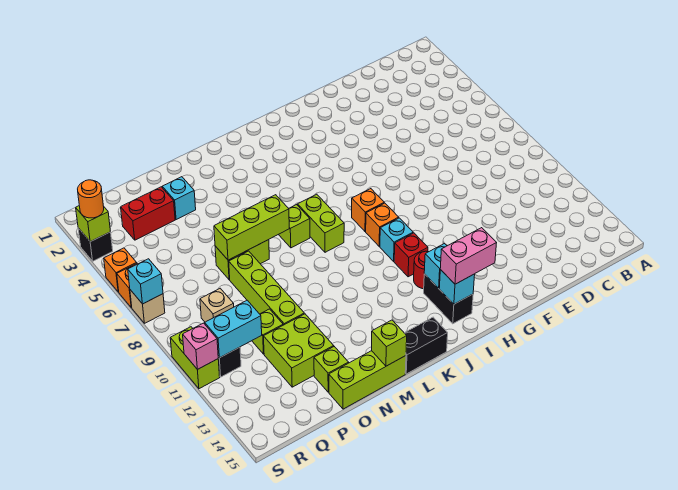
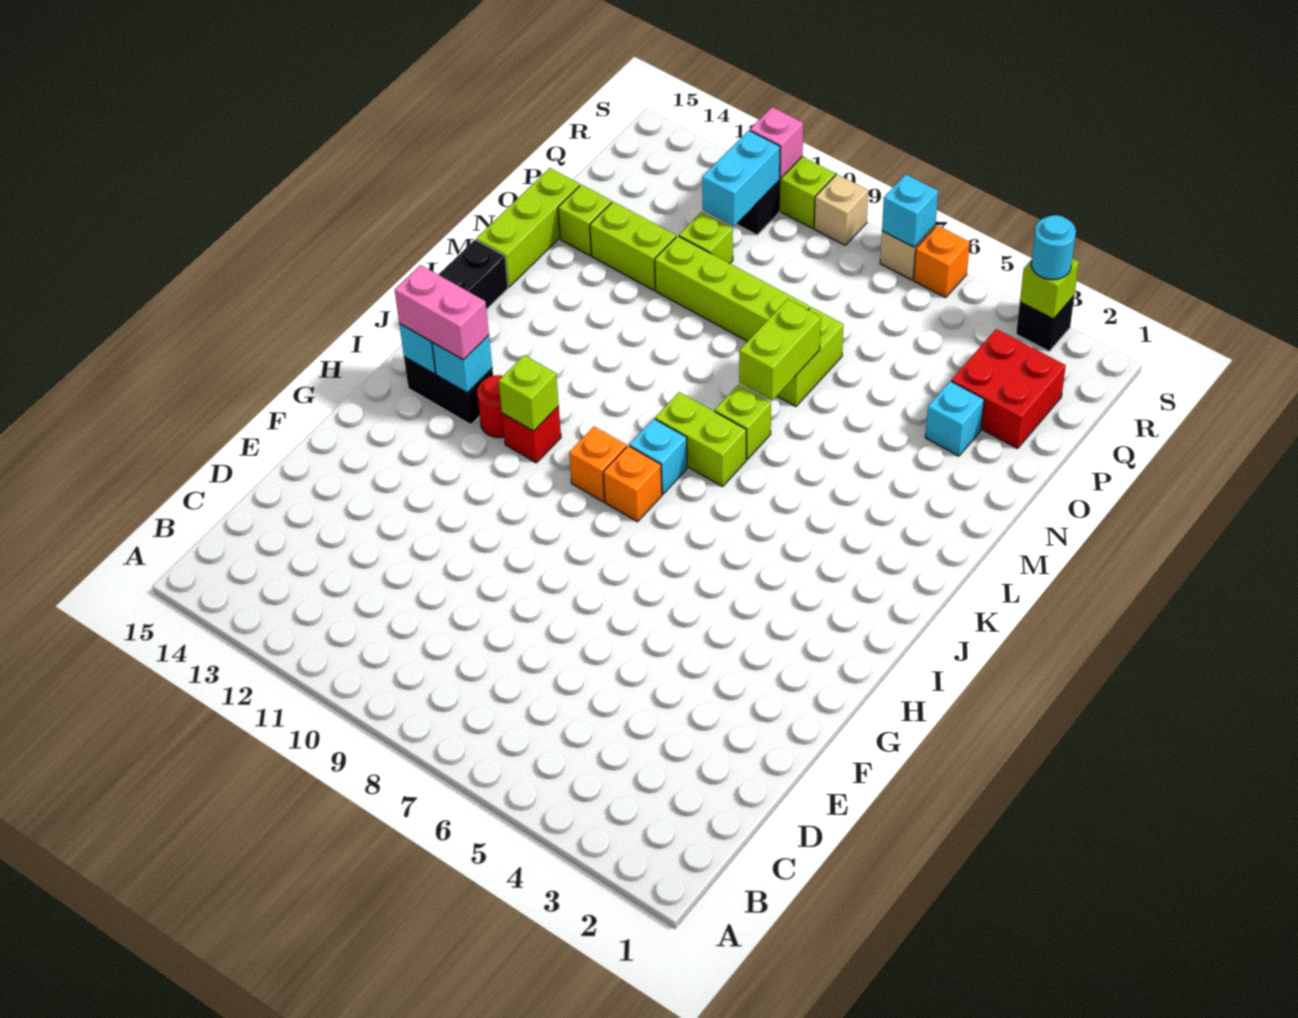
pink brick H14:I14 level 3 -> pink brick I13:I14 level 3
cyan brick I10 level 1 -> cyan brick J8 level 1
lime brick M7:O7 level 2 -> lime brick M7:N7 level 2
lime brick M15 level 2 -> lime brick I11 level 2
lime brick O12:P13 level 1 -> lime brick O12:O13 level 1
red brick P3:Q3 level 1 -> red brick P2:Q3 level 1
tan brick Q9 level 1 -> tan brick S9 level 1
orange round brick S3 level 3 -> cyan round brick S3 level 3
orange brick S5 level 1 -> none

